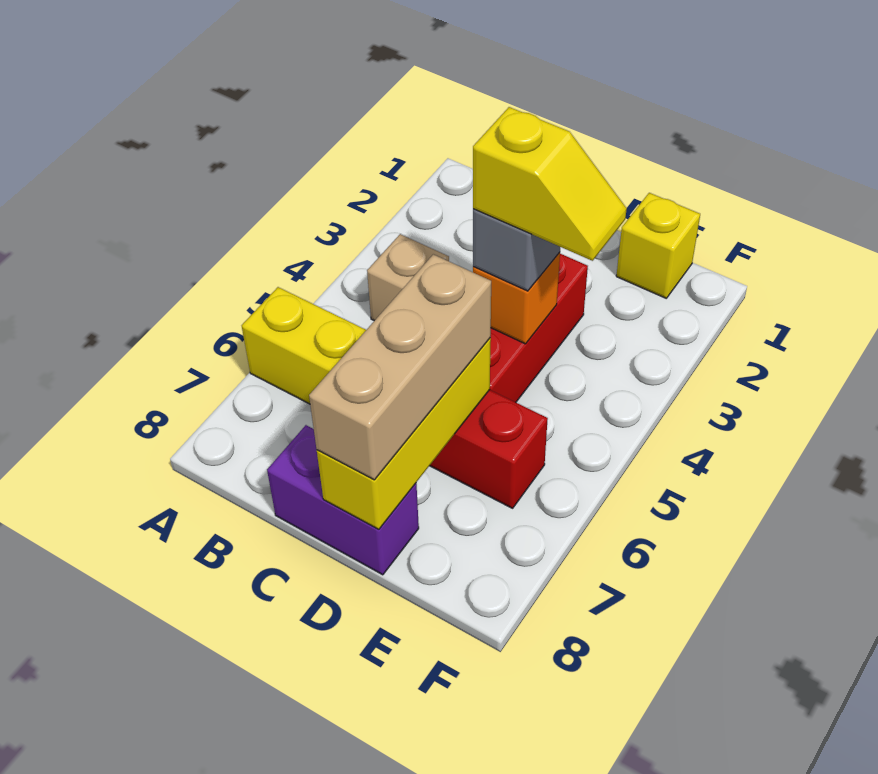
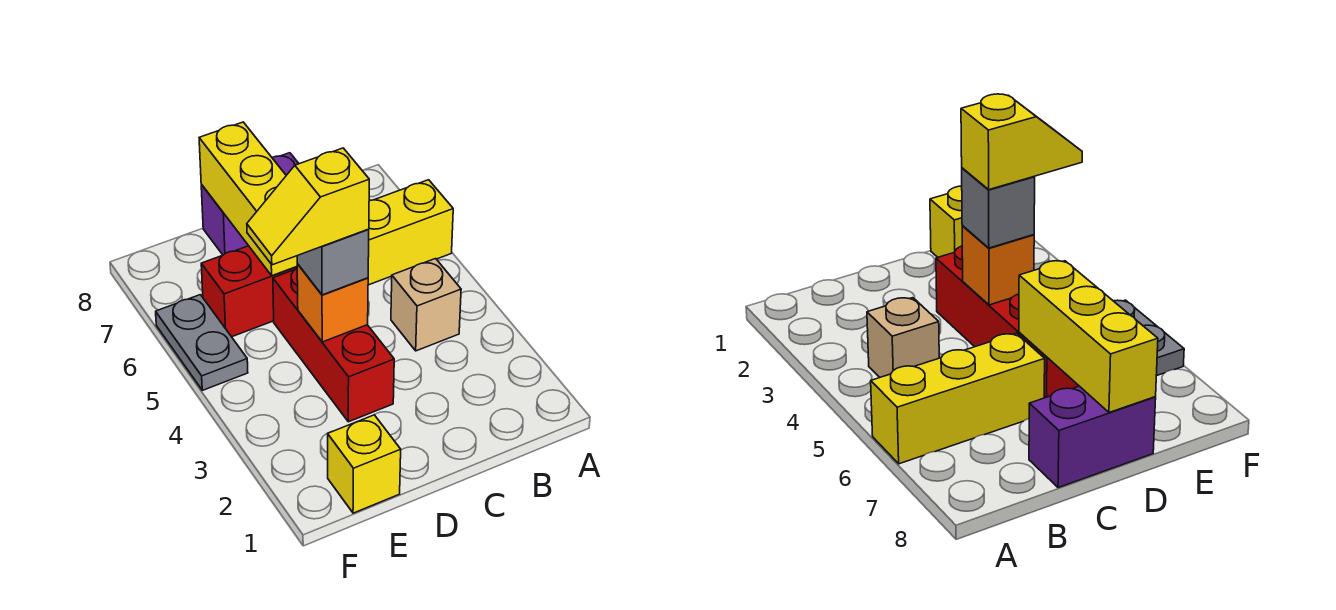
tan brick D6:D8 level 3 -> none
none -> grey plate F5:F6 level 1

